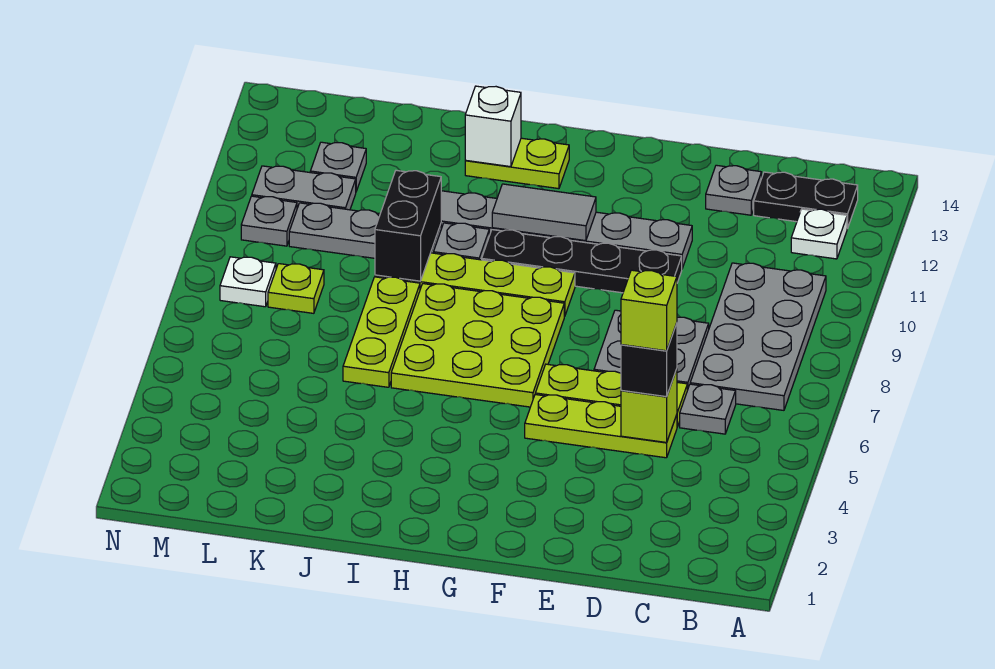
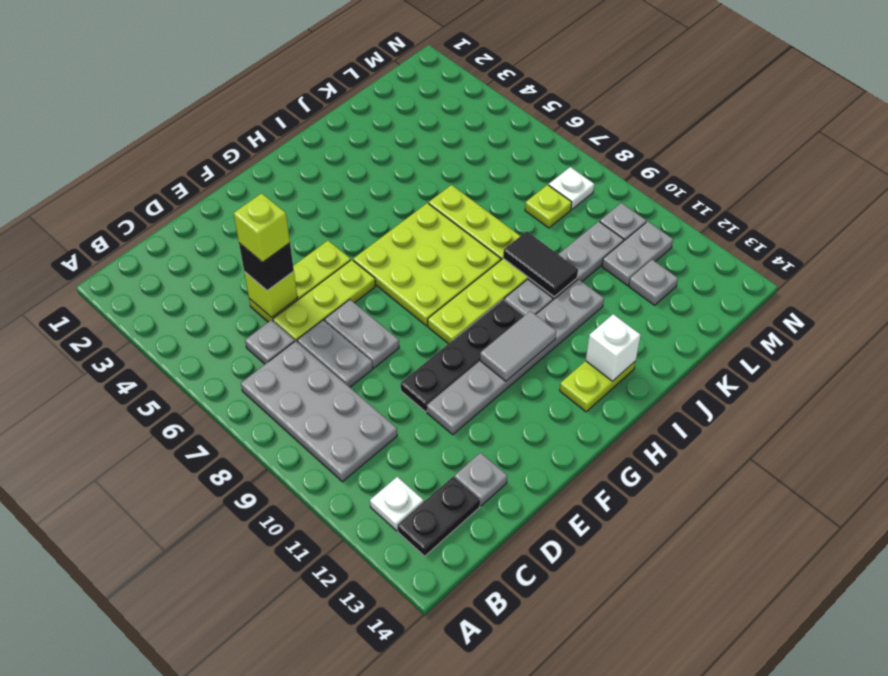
black brick J9:J10 level 2 -> black tile J9:J10 level 2

